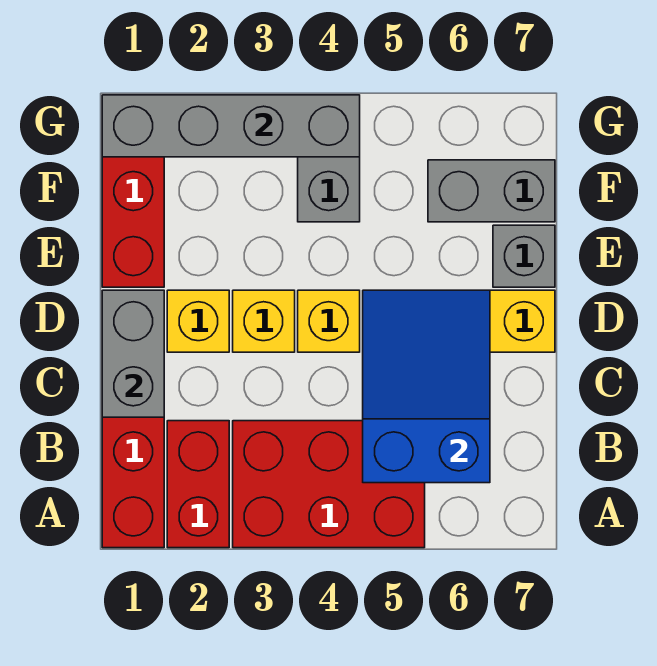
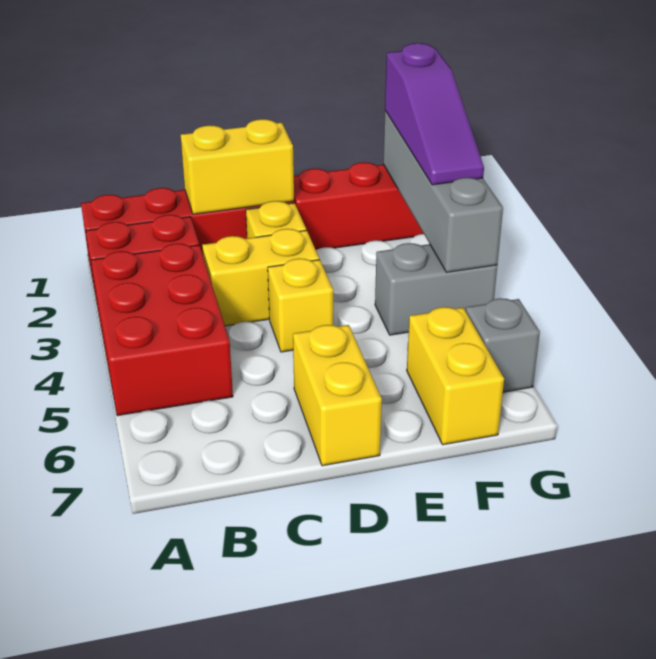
blue slope B5:D6 level 2 top B -> none
grey brick C1:D1 level 2 -> yellow brick C1:D1 level 2
yellow brick D3 level 1 -> yellow brick C3:D3 level 1
grey brick E7 level 1 -> grey brick G6 level 1
grey brick F6:F7 level 1 -> yellow brick F6:F7 level 1
none -> purple slope G1:G3 level 3 top 1

